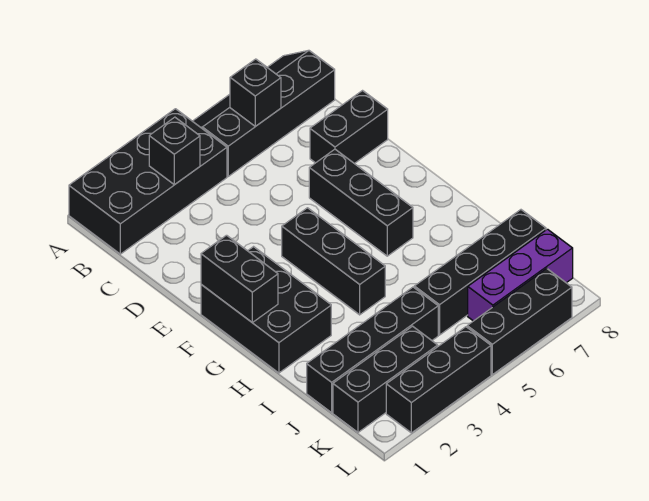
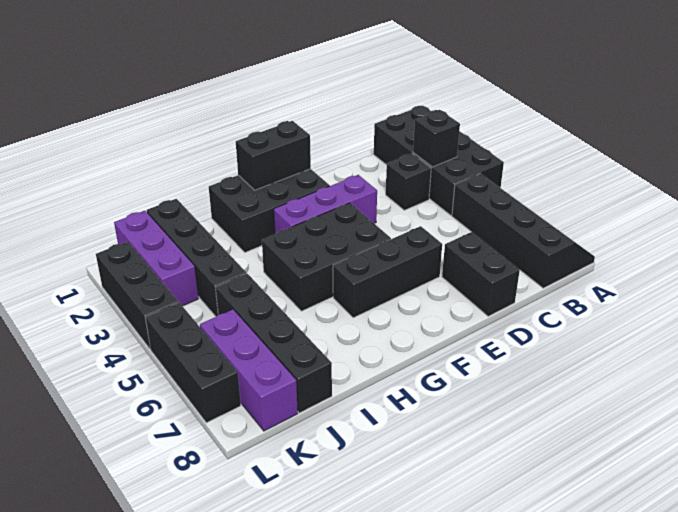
black brick B6 level 2 -> black brick C3 level 1
none -> purple brick E3:G3 level 1
black brick F4:H4 level 1 -> black brick F4:H5 level 1
black brick K1:K3 level 1 -> purple brick K1:K3 level 1

